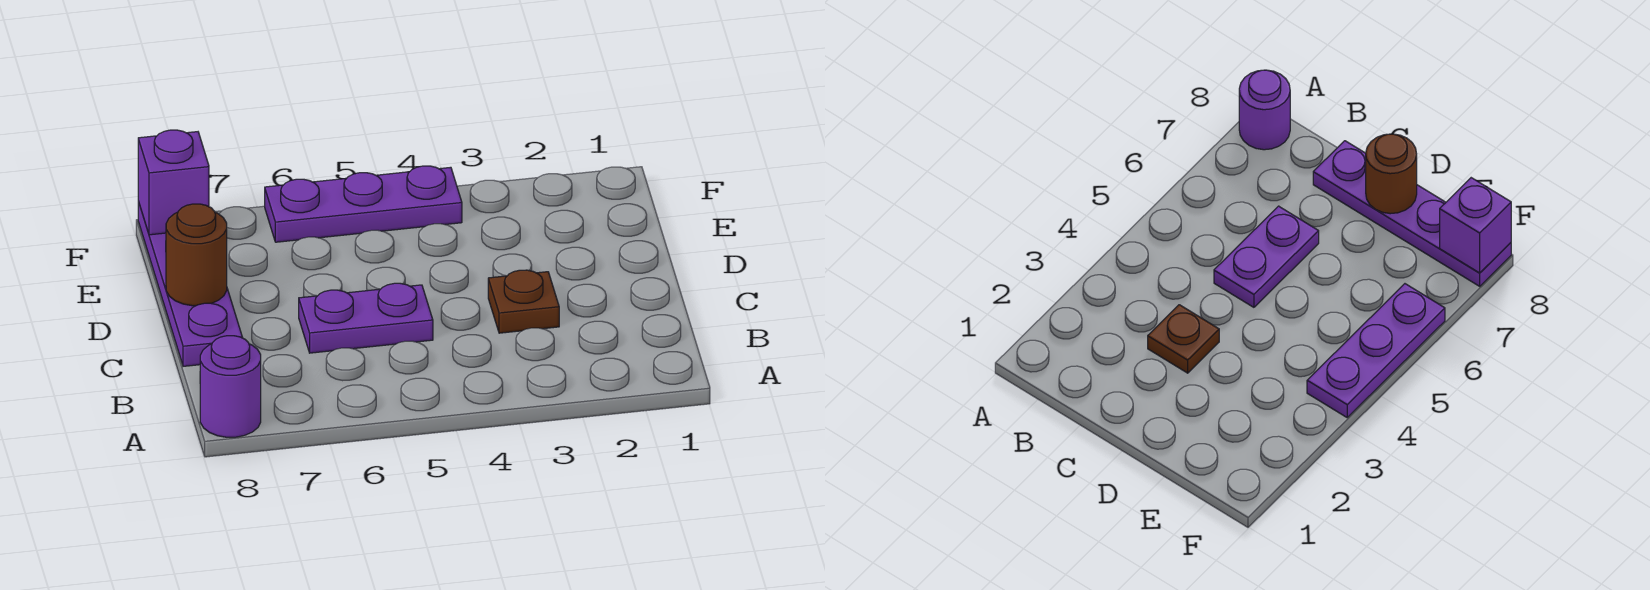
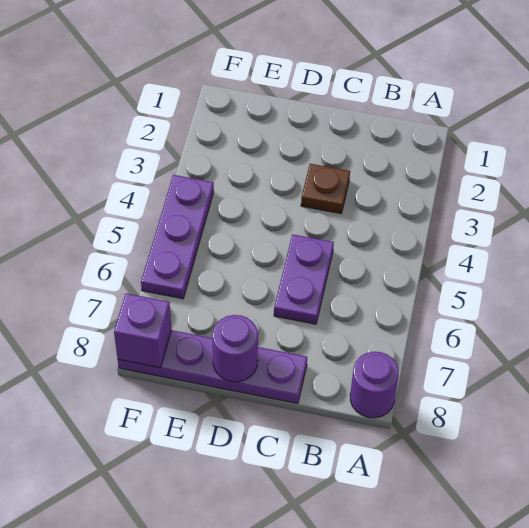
brown round brick D8 level 2 -> purple round brick D8 level 2

